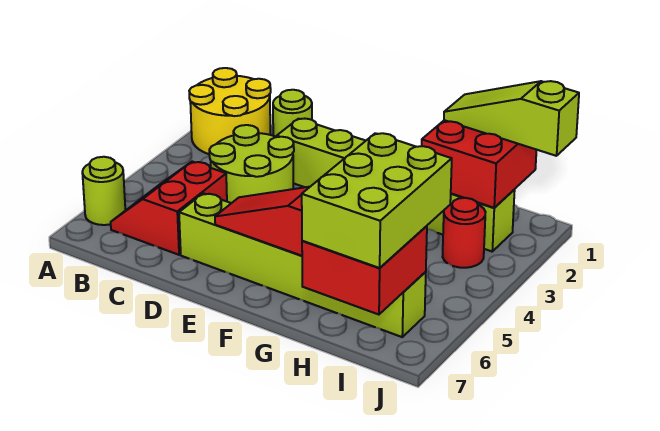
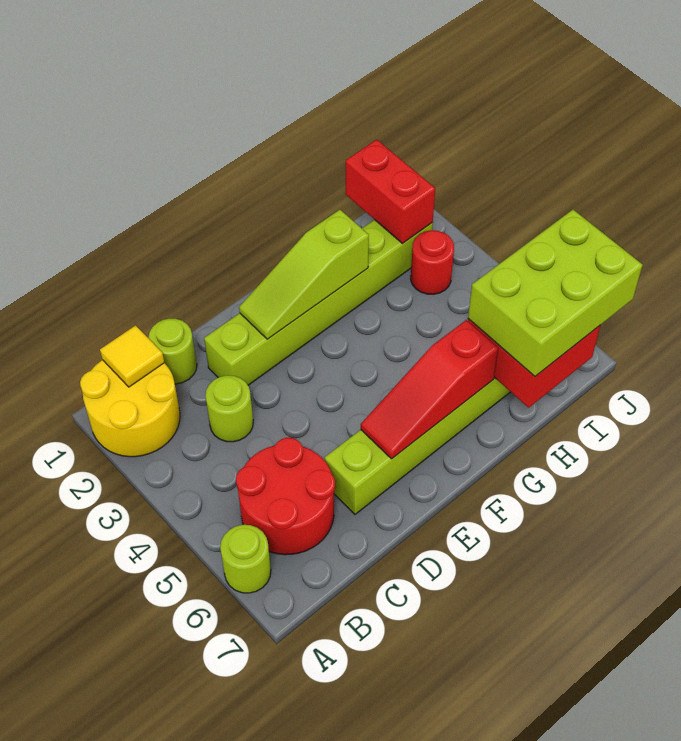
none -> yellow tile B1 level 2
red slope B5:C6 level 1 top C -> red round brick B5:C6 level 1
lime round brick C3:D4 level 1 -> lime round brick C3 level 1
red brick H1:I2 level 2 -> red brick I1:I2 level 2
lime slope H1:J1 level 3 top J -> lime slope E2:G2 level 2 top G
lime brick H5:I7 level 3 -> lime brick H6:J7 level 3

